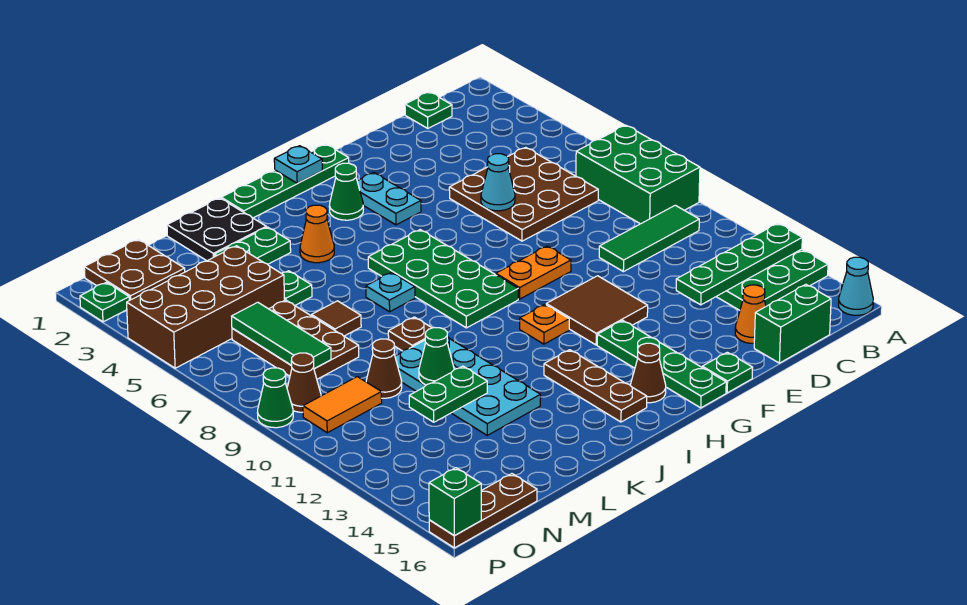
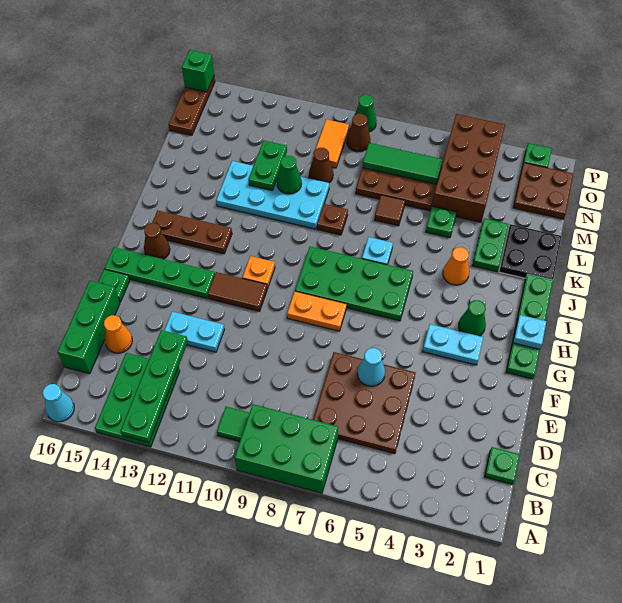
green tile B10:D10 level 1 -> green tile B10 level 1
green brick C16:D16 level 1 -> green brick C16:E16 level 1
none -> cyan plate E12:E13 level 1
orange plate F9:G9 level 1 -> orange plate G8:G9 level 1
brown tile F11:G12 level 1 -> brown tile G11:G12 level 1

